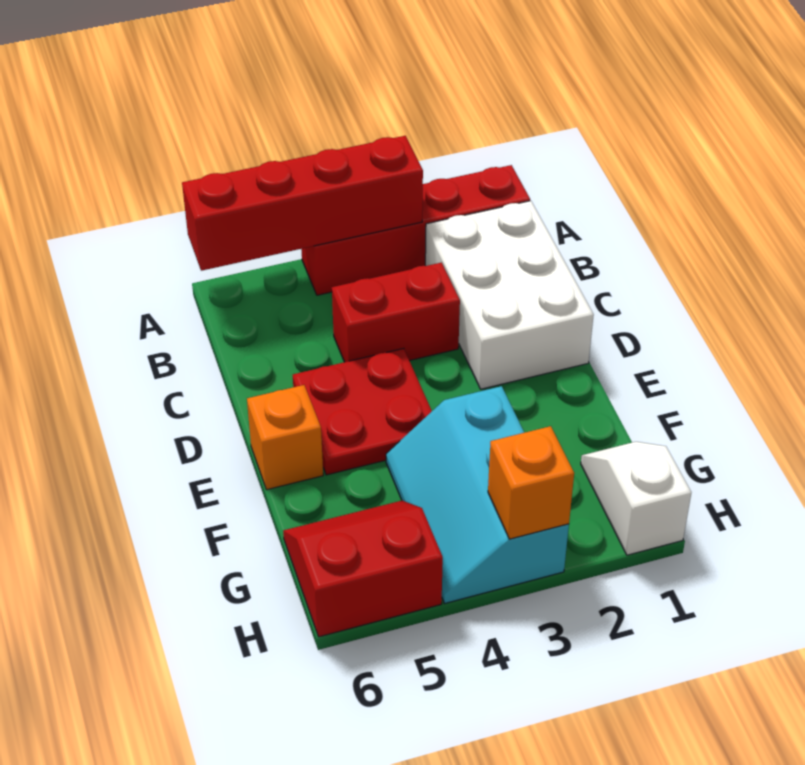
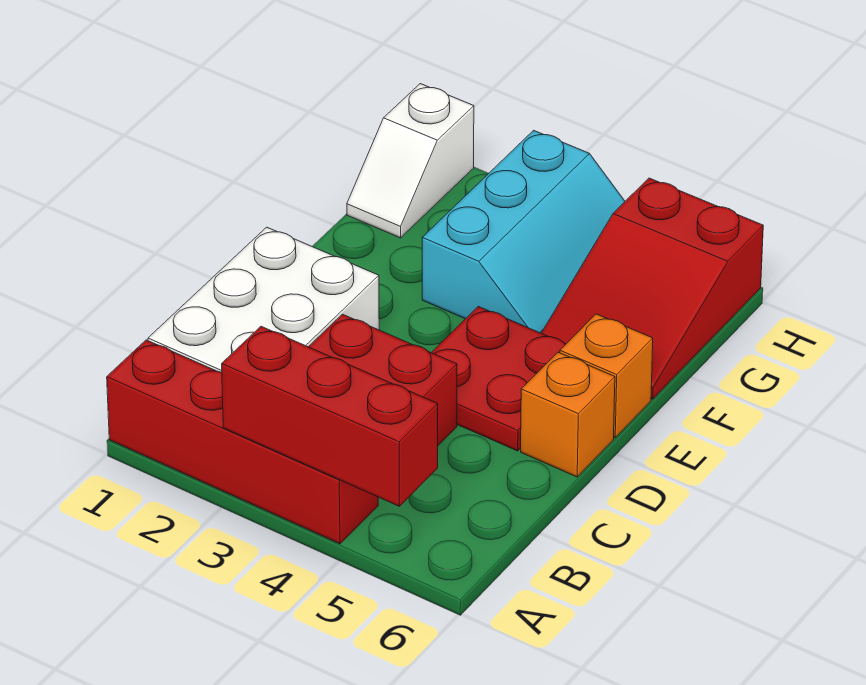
red brick A3:A6 level 2 -> red brick A3:A5 level 2
red slope G5:H6 level 1 top H -> red slope F5:H6 level 1 top H
orange brick H3 level 2 -> orange brick D6 level 1

